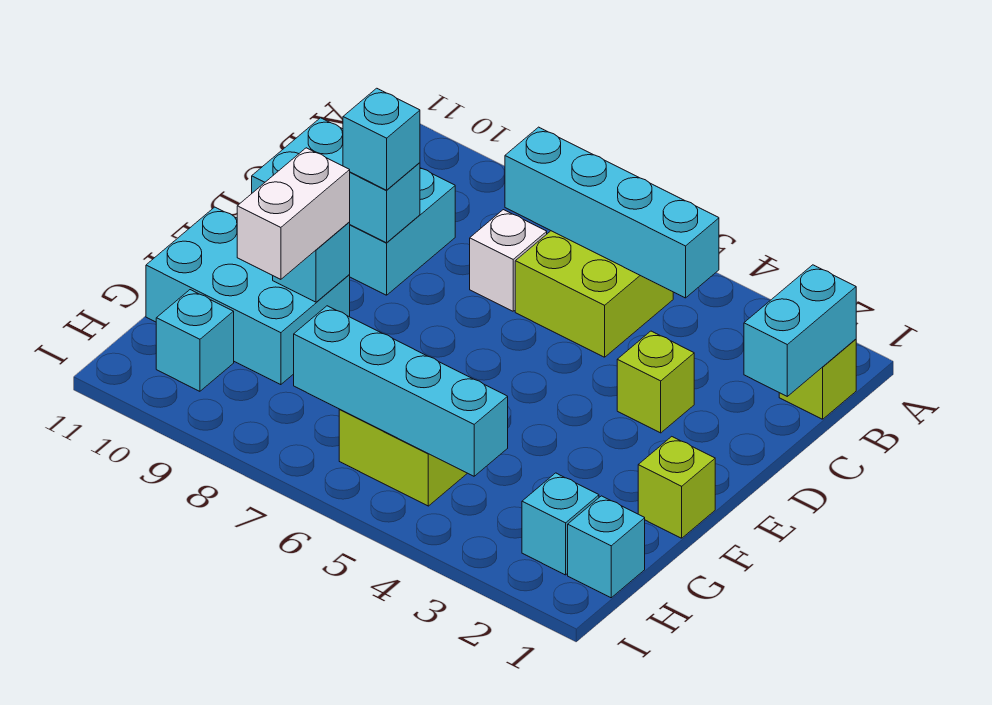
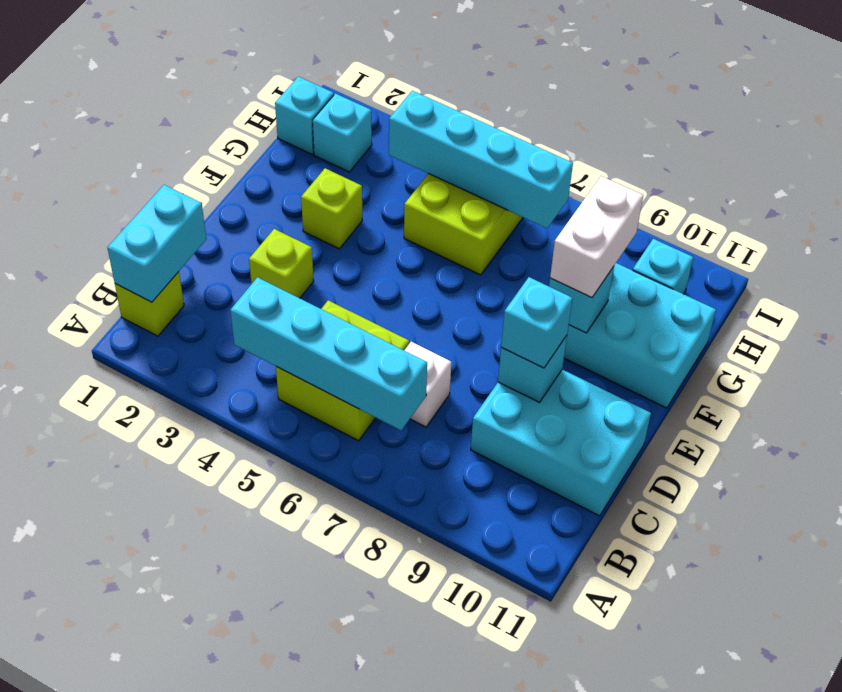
lime brick F1 level 1 -> lime brick F3 level 1

